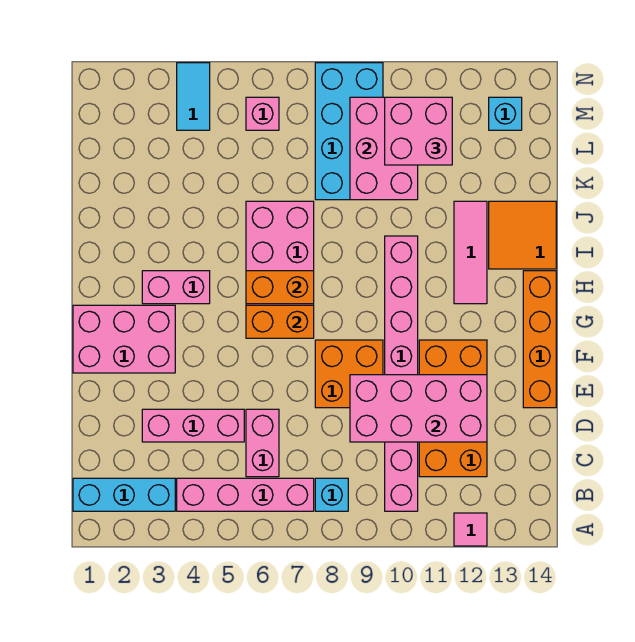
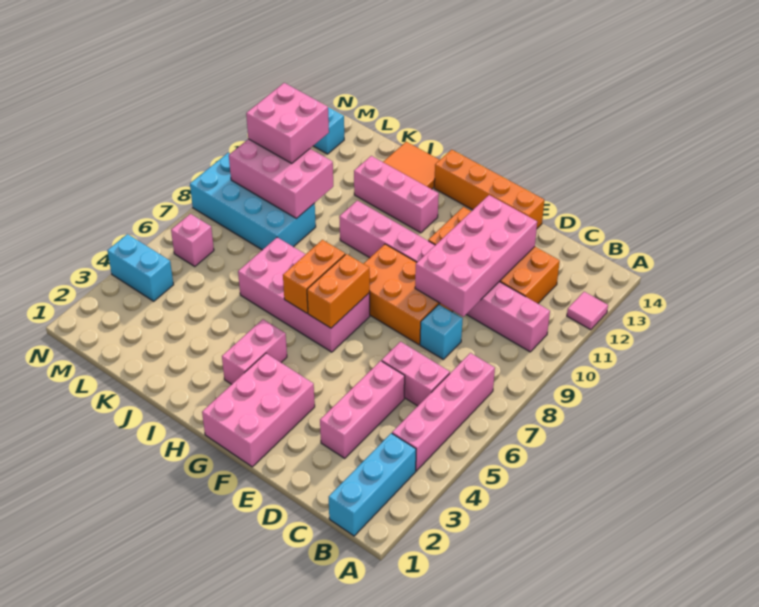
cyan brick B8 level 1 -> cyan brick D8 level 1
orange brick E8:F9 level 1 -> orange brick E8:G9 level 1
pink tile H12:J12 level 1 -> pink brick H12:J12 level 1
cyan tile M4:N4 level 1 -> cyan brick M4:N4 level 1

